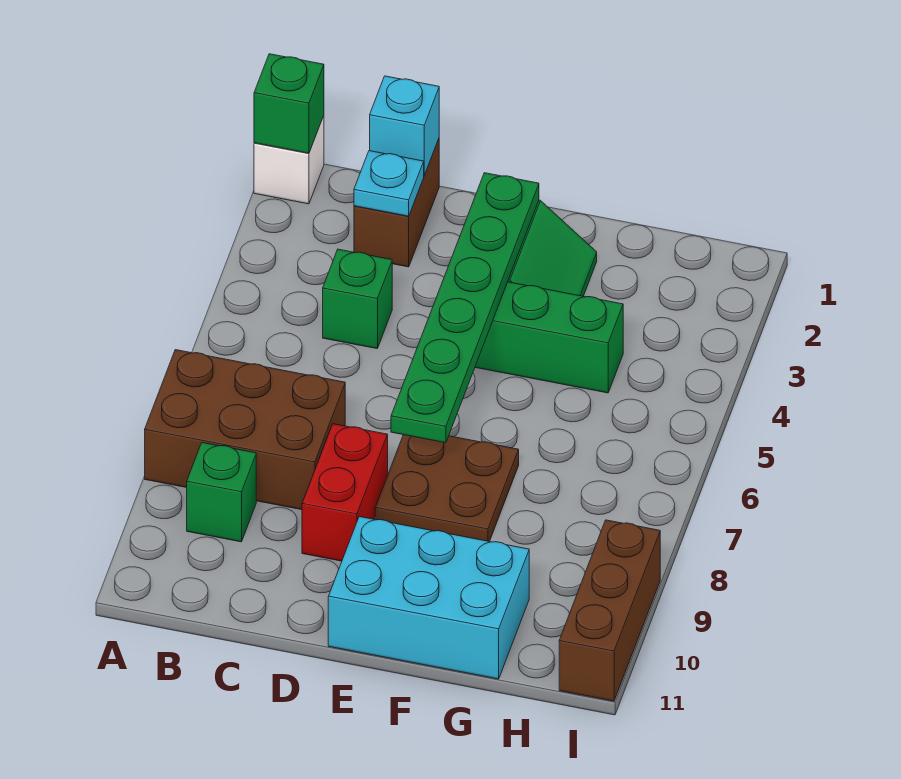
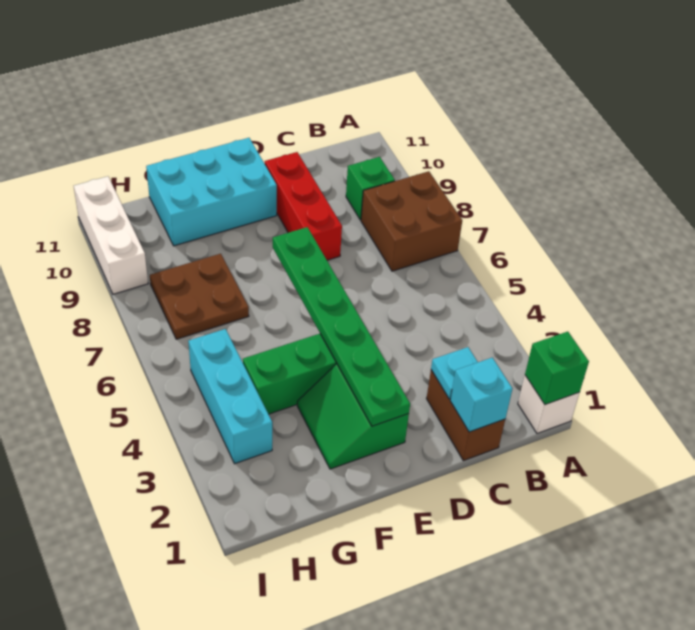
brown brick A7:C8 level 1 -> brown brick A7:B8 level 1
green brick C4 level 1 -> none
red brick D8:D9 level 1 -> red brick D8:D10 level 1
brown plate E7:F8 level 1 -> brown plate G7:H8 level 1
none -> cyan brick H3:H5 level 1
brown brick I9:I11 level 1 -> white brick I9:I11 level 1

